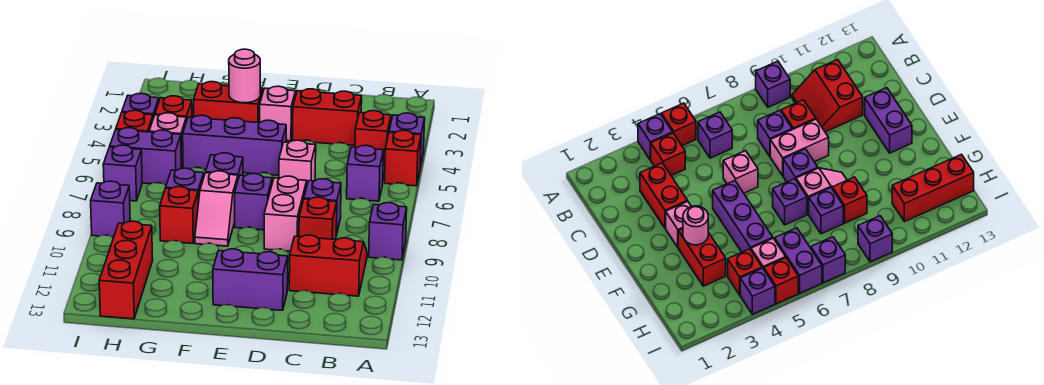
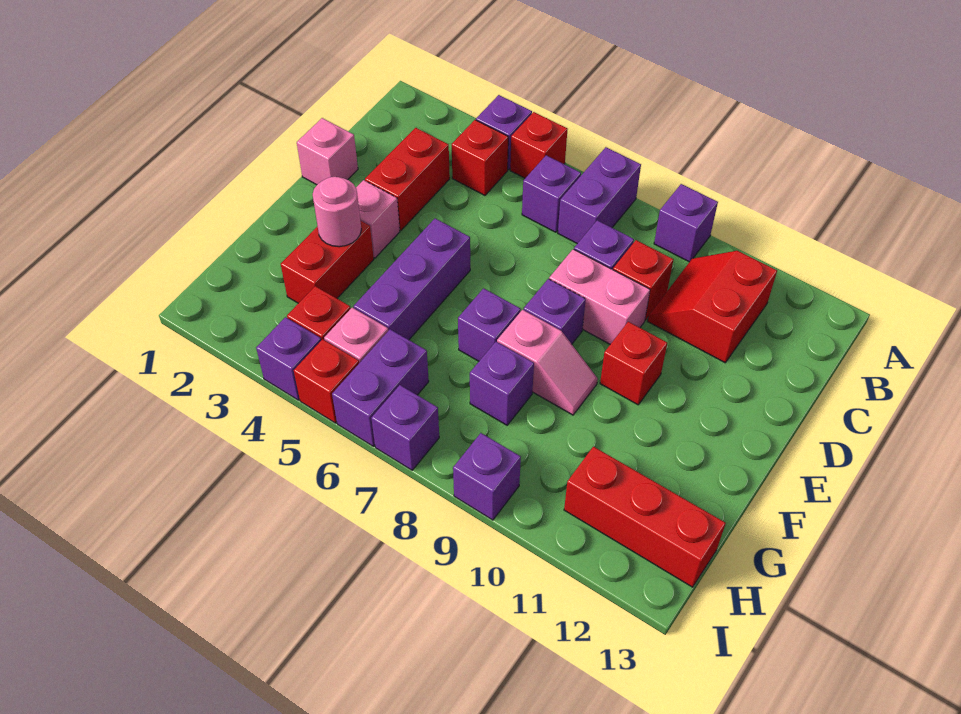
pink brick D6 level 1 -> pink brick D1 level 1
purple brick D12:E12 level 1 -> purple brick A7:B7 level 1
red brick G9 level 1 -> red brick E10 level 1

